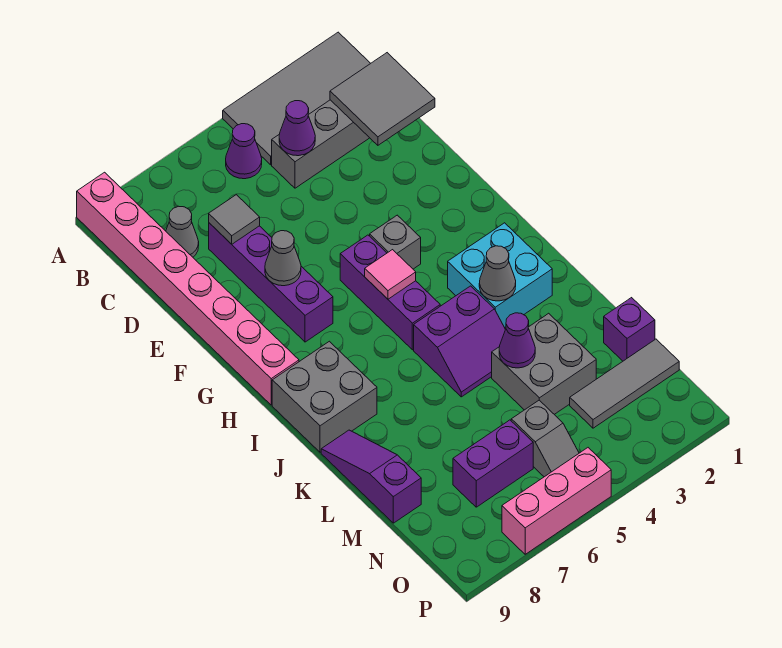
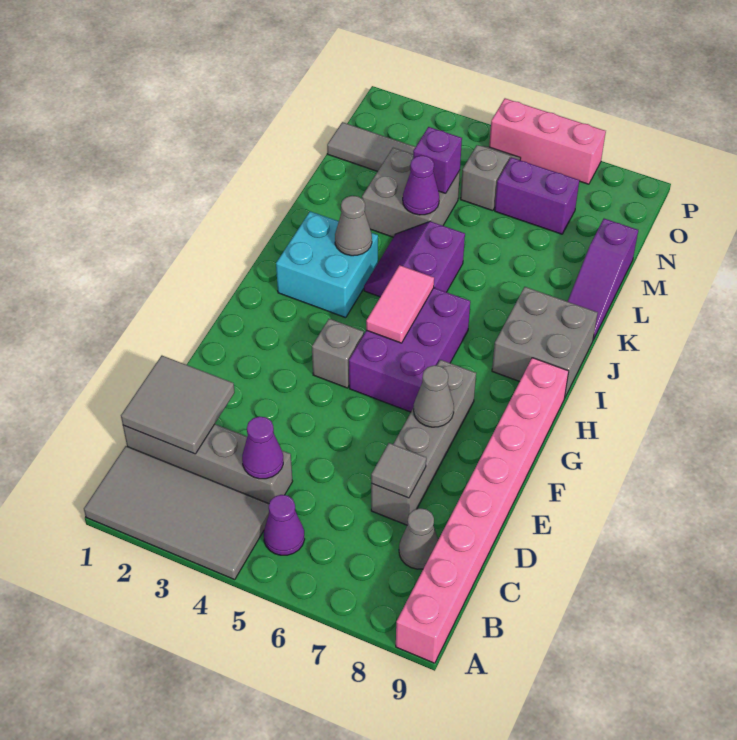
purple brick D7:G7 level 1 -> grey brick D7:G7 level 1
purple brick G5:I5 level 1 -> purple brick G5:I6 level 1
pink tile H5 level 2 -> pink tile H5:I5 level 2
purple slope J4:K5 level 1 top J -> purple slope J4:K5 level 1 top 5
purple brick M1 level 1 -> purple brick M4 level 2

